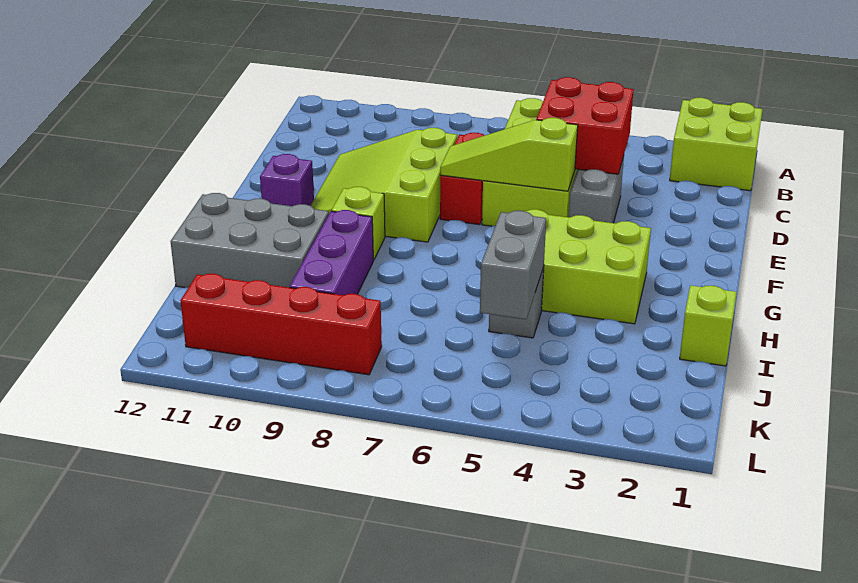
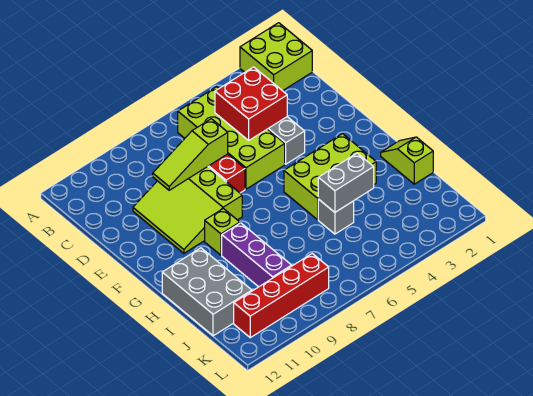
lime slope E5:E7 level 2 top 5 -> lime slope D7:D9 level 2 top 7
purple brick F11 level 1 -> none
grey brick H10:I12 level 1 -> grey brick H11:J12 level 1
grey brick I5:J5 level 2 -> grey brick I4:I5 level 2

